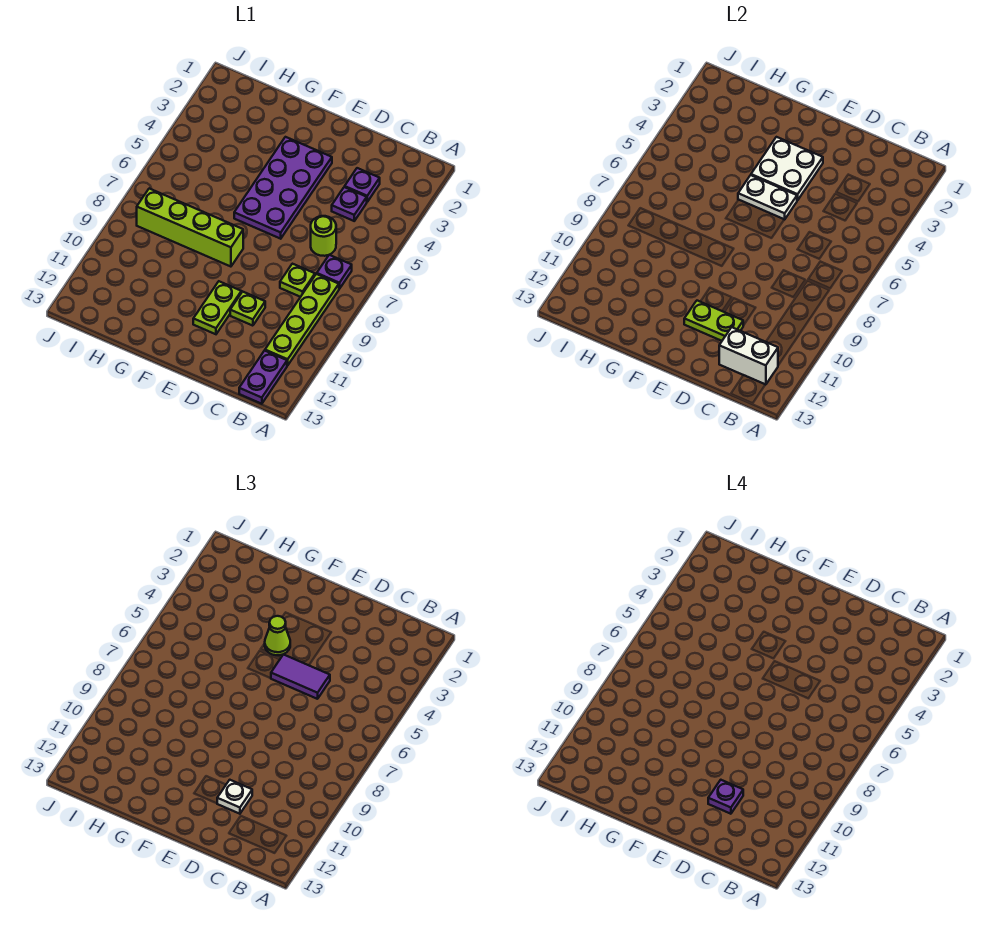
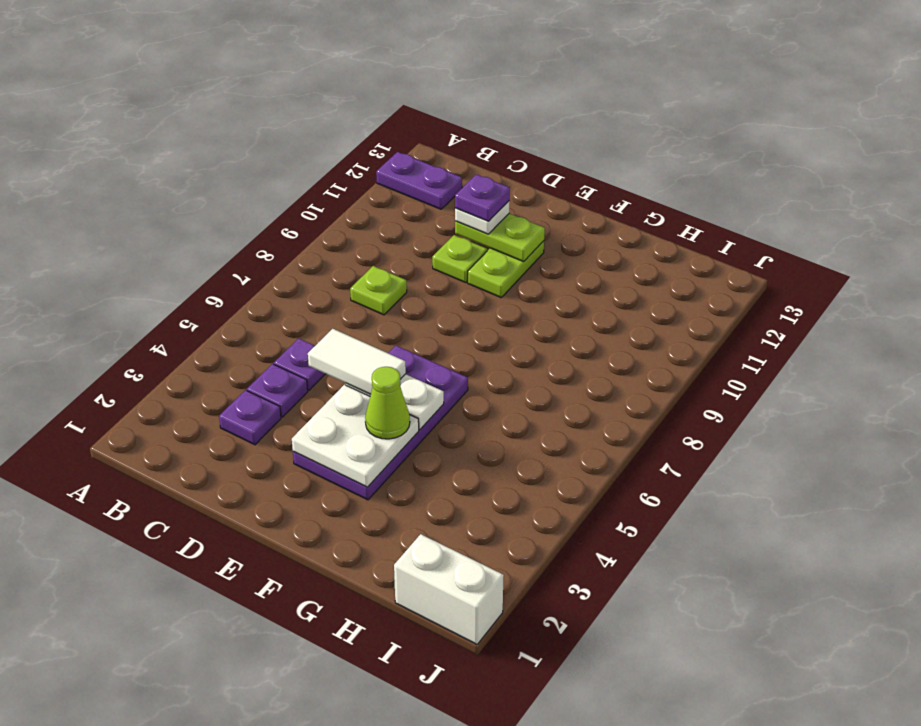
purple plate B7 level 1 -> purple plate C5 level 1
lime plate B8:B11 level 1 -> none
purple plate B12:B13 level 1 -> purple plate A12:B12 level 1
white brick B12:C12 level 2 -> white brick I1:J1 level 1
lime round brick C6 level 1 -> none
purple tile D5:E5 level 3 -> white tile D5:E5 level 3
lime brick F8:I8 level 1 -> none

